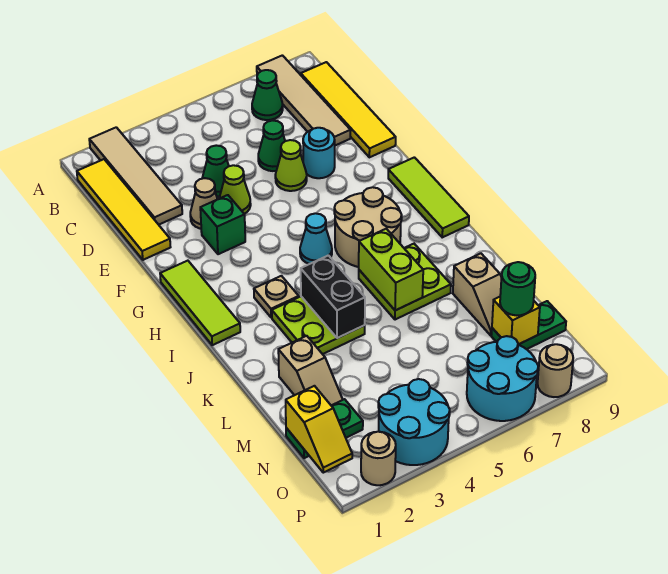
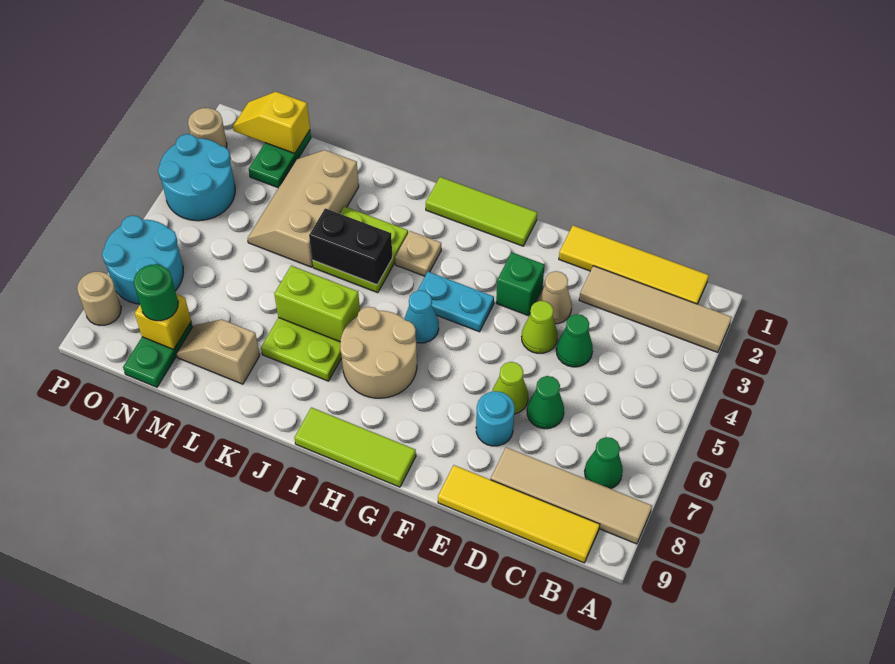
none -> cyan plate G4:H4 level 1
tan slope L2:M2 level 1 top L -> tan slope L2:M4 level 1 top L

